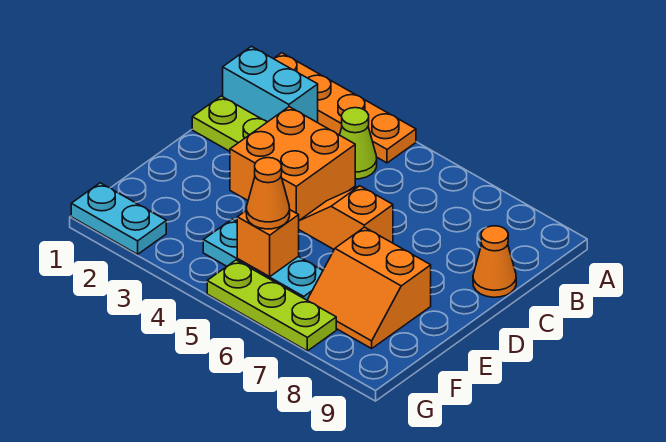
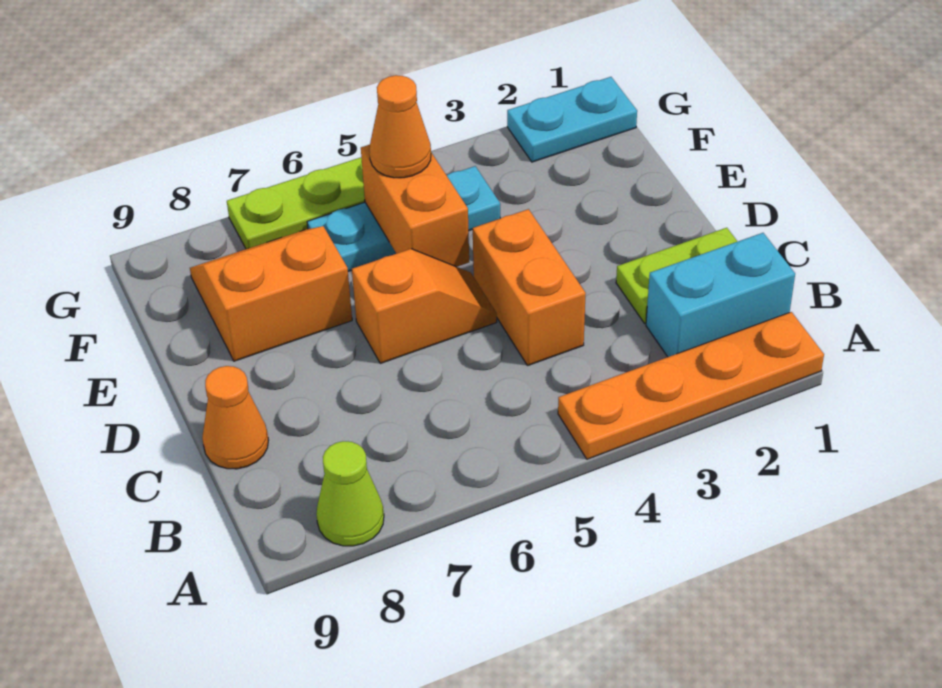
lime cone B4 level 1 -> lime cone A8 level 1
orange brick C3:D4 level 1 -> orange brick C4:D4 level 1
orange brick F5 level 2 -> orange brick E5:F5 level 2

